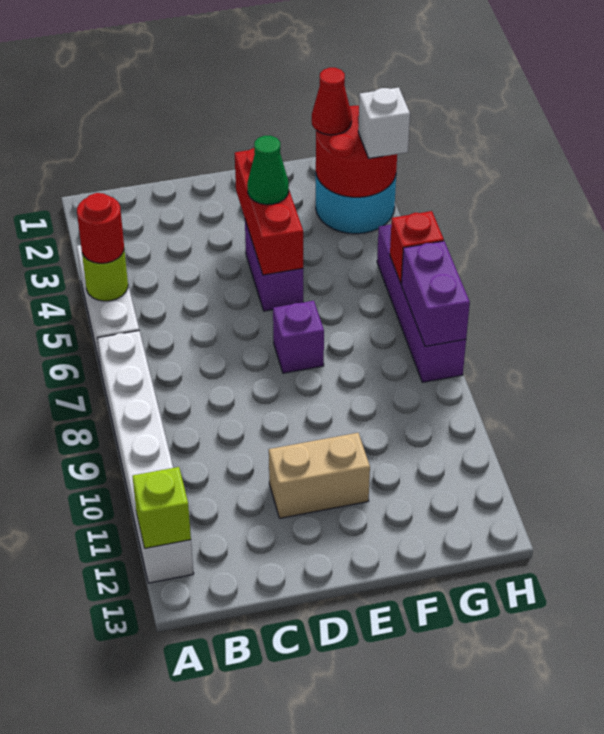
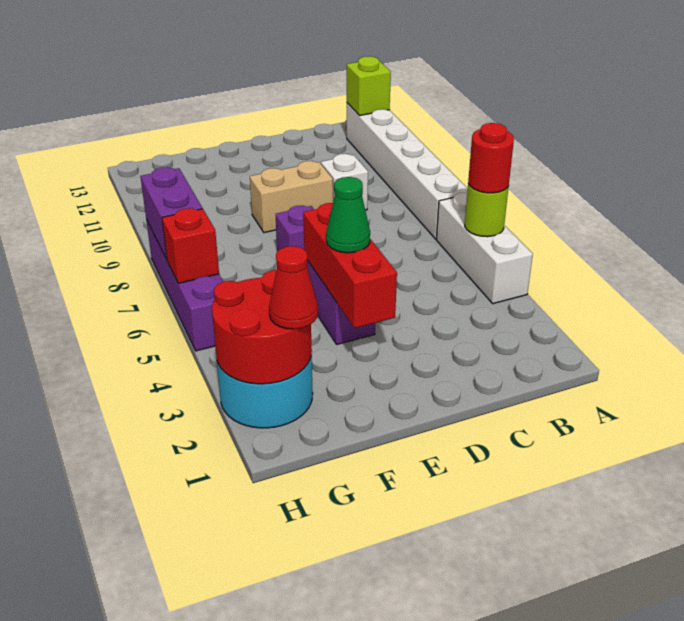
tan brick D11:E11 level 1 -> tan brick D9:E9 level 1
white brick H3 level 3 -> white brick C9 level 1

